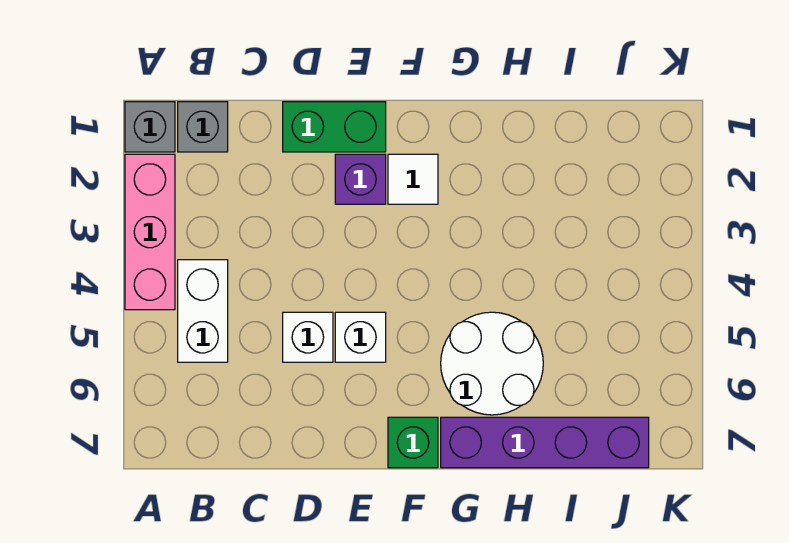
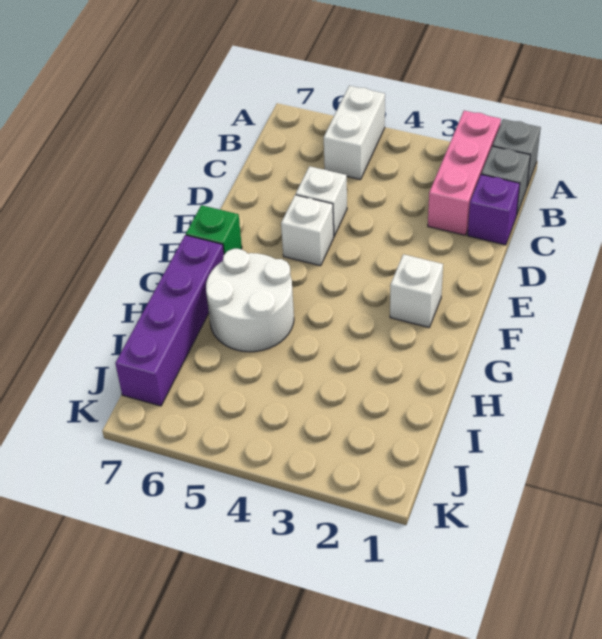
pink brick A2:A4 level 1 -> pink brick A2:C2 level 1
white brick B4:B5 level 1 -> white brick A5:B5 level 1
green brick D1:E1 level 1 -> none
purple brick E2 level 1 -> purple brick C1 level 1
white tile F2 level 1 -> white brick F2 level 1

